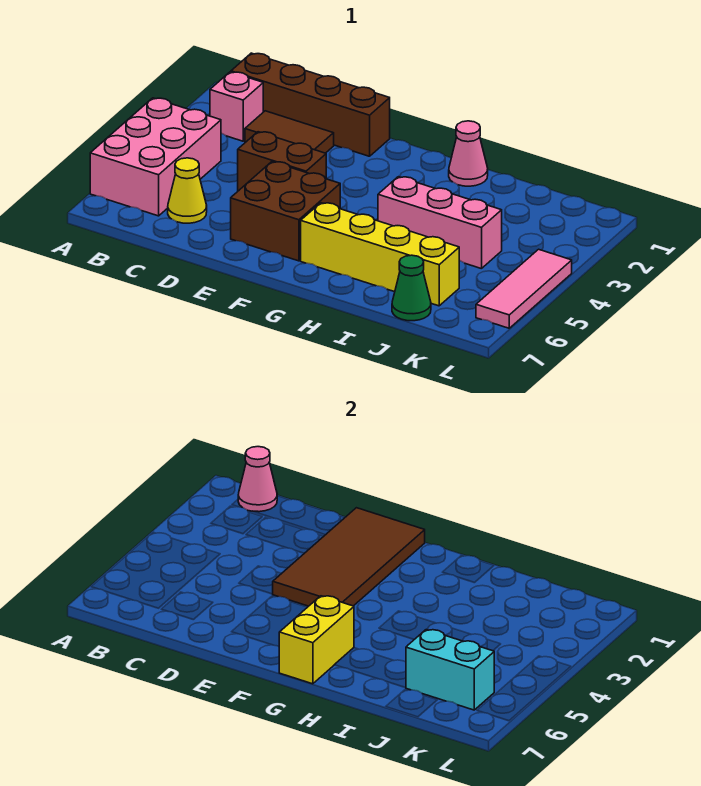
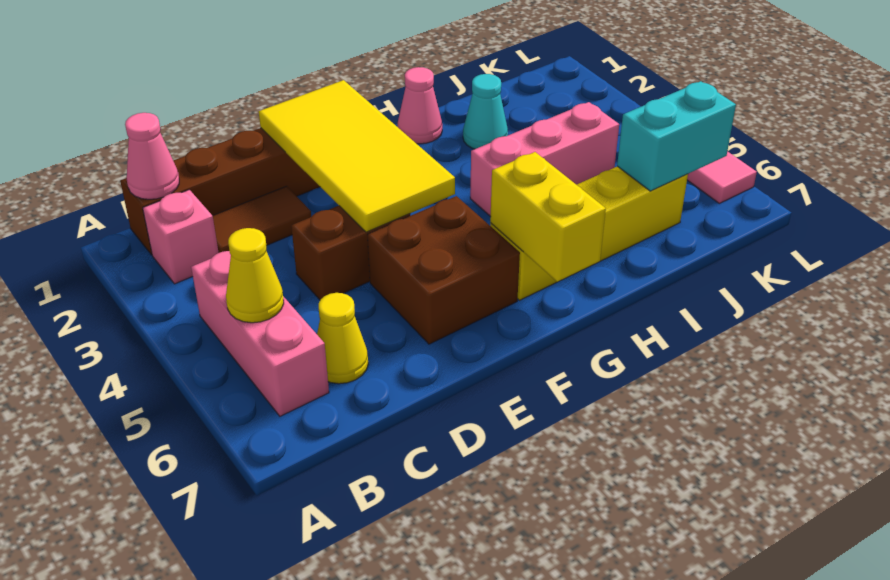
pink brick A4:B6 level 1 -> pink brick B4:B6 level 1
none -> yellow cone B5 level 2
brown tile E1:F4 level 2 -> yellow tile E1:F4 level 2
none -> cyan cone I2 level 1
green cone J7 level 1 -> none

